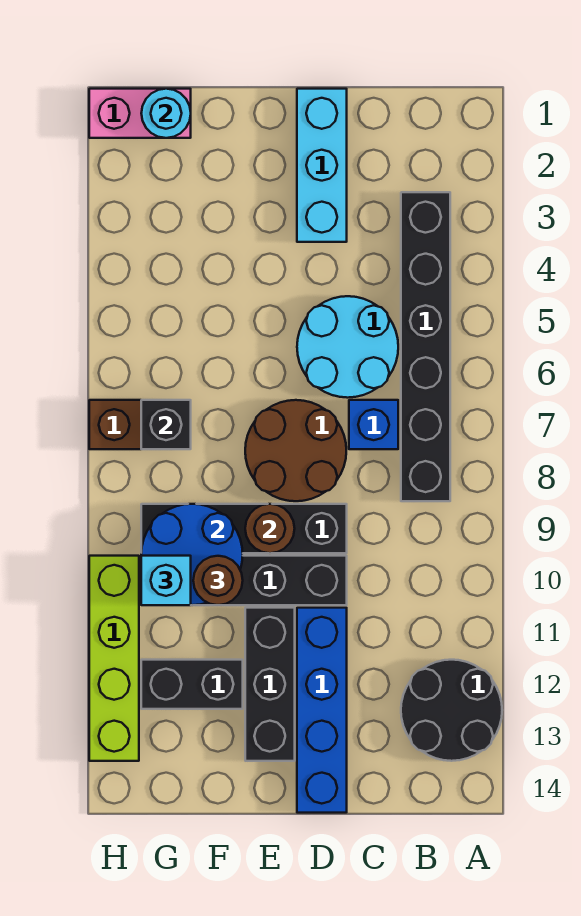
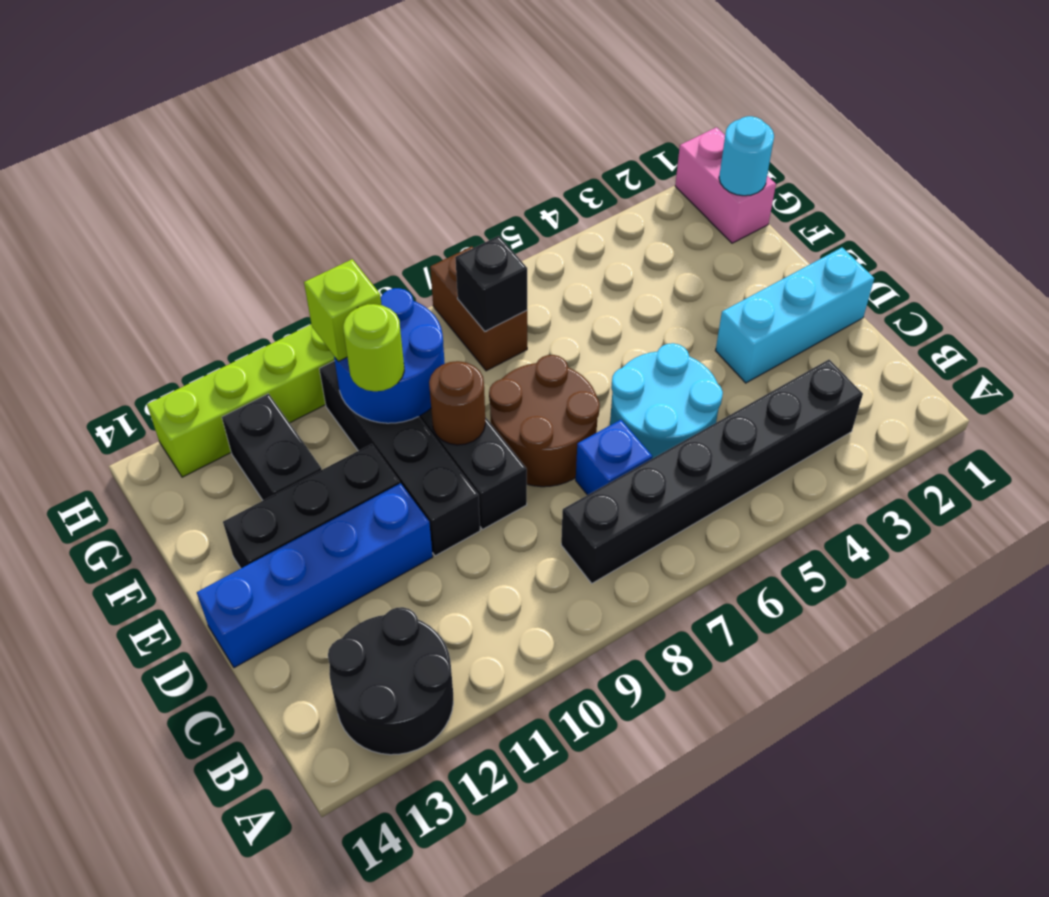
brown round brick F10 level 3 -> lime round brick F10 level 3
cyan brick G10 level 3 -> lime brick G10 level 3

